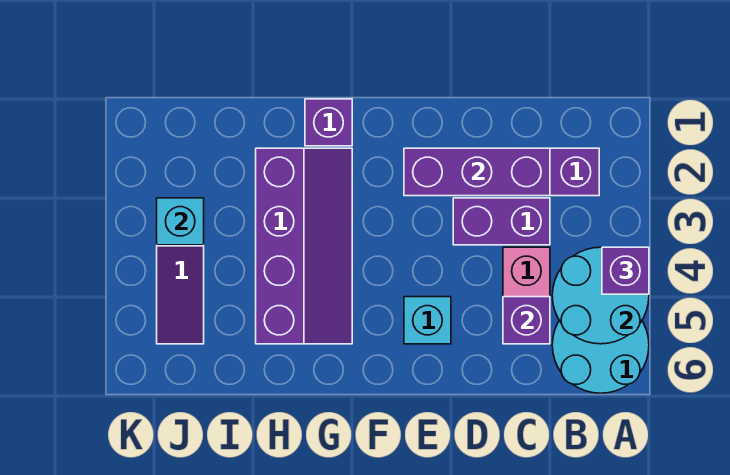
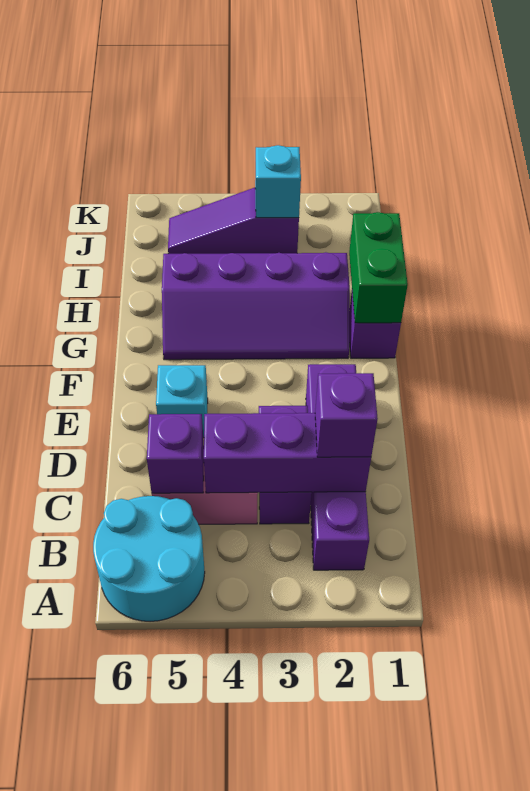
cyan round brick A4:B5 level 2 -> none
purple brick A4 level 3 -> purple brick C2 level 3
purple brick C2:E2 level 2 -> purple brick C2:C4 level 2
none -> green brick G1:H1 level 2

